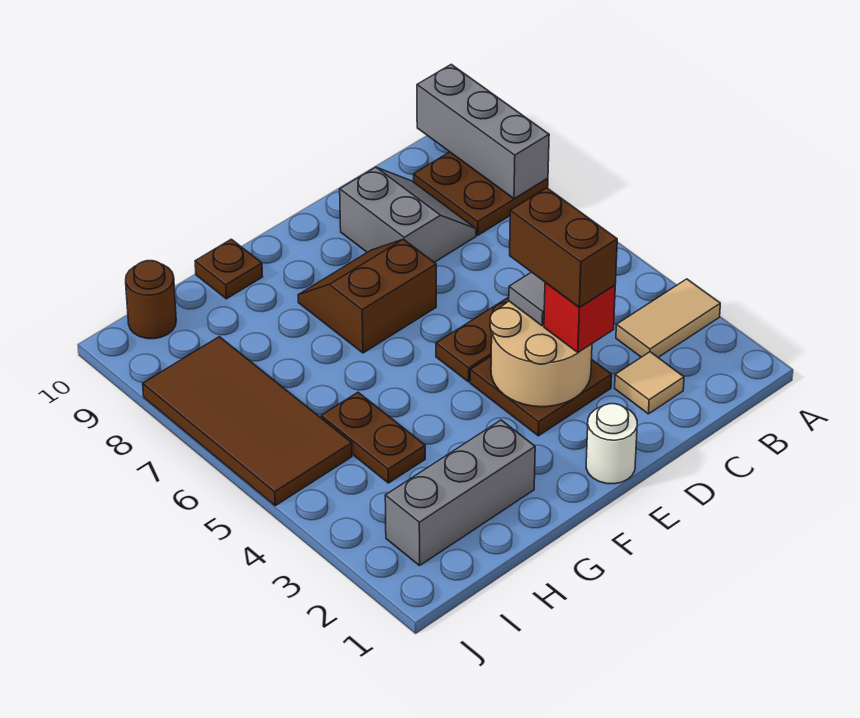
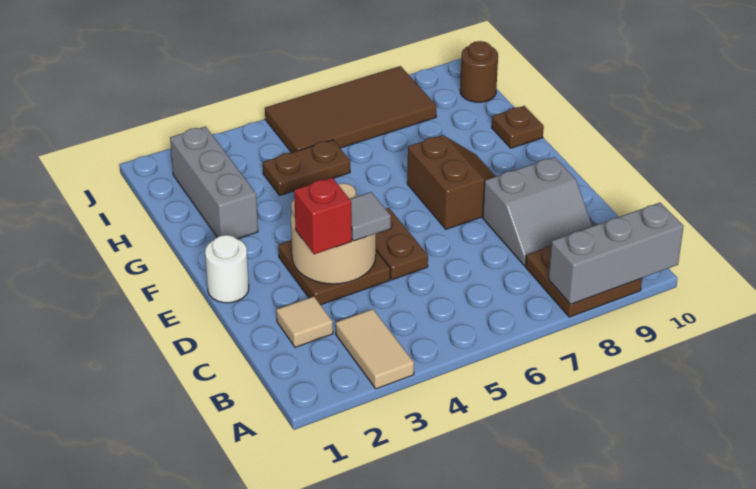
brown brick D3:D4 level 4 -> none

